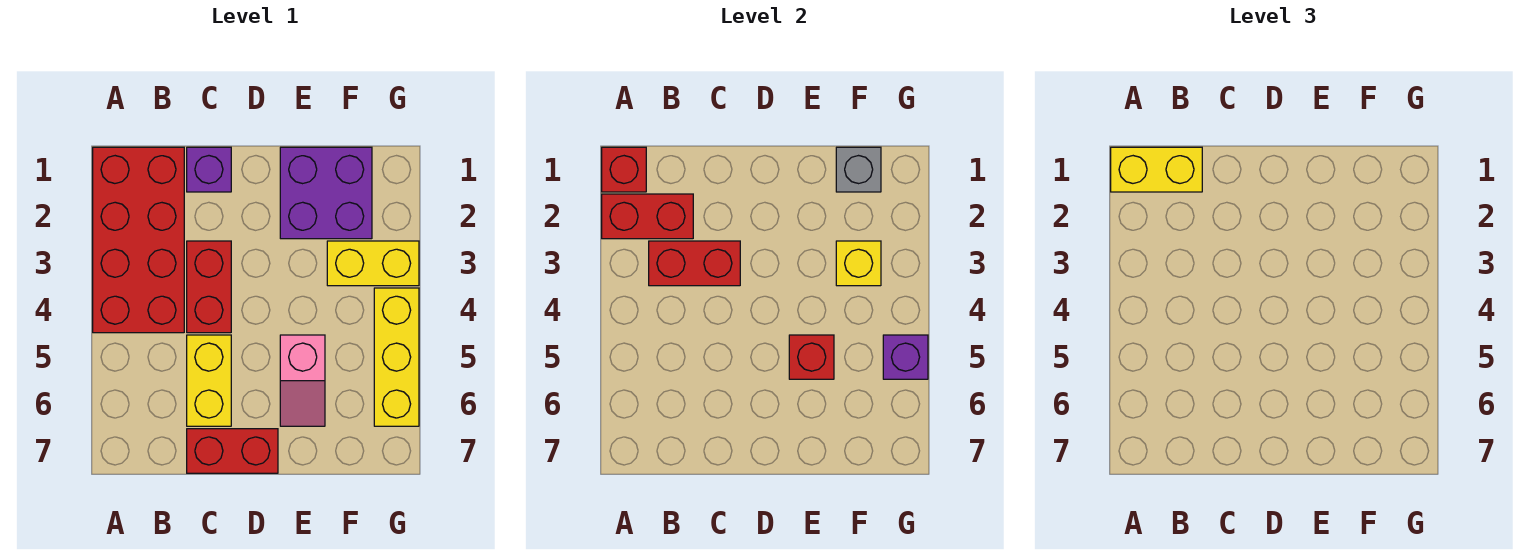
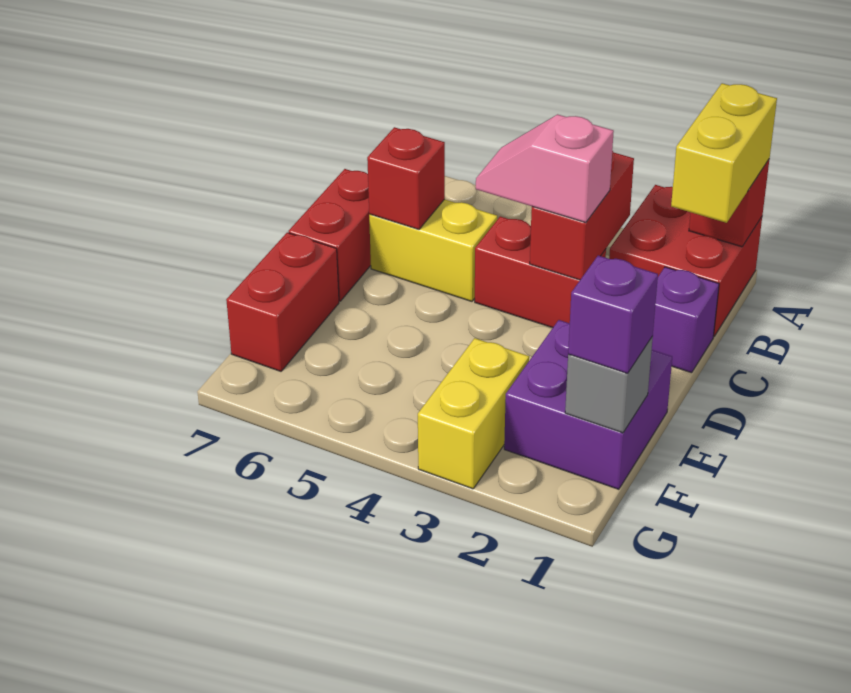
red brick A1:B4 level 1 -> red brick A1:B2 level 1
red brick A2:B2 level 2 -> red brick E7:F7 level 1
pink slope E5:E6 level 1 top 5 -> pink slope C3:C4 level 3 top 3
red brick E5 level 2 -> red brick C6 level 2
yellow brick F3 level 2 -> none
yellow brick G4:G6 level 1 -> none
purple brick G5 level 2 -> purple brick F1 level 3

